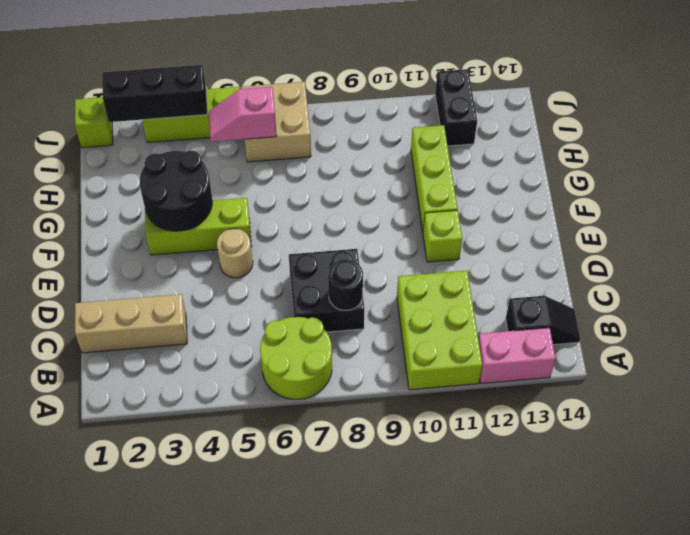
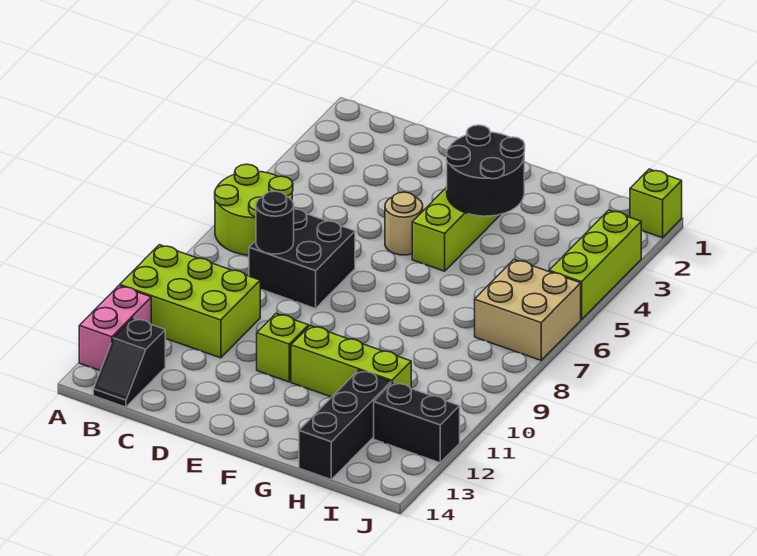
tan brick C1:C3 level 1 -> none
pink slope I5:I6 level 2 top 6 -> none
black brick J2:J4 level 2 -> black brick H12:H14 level 1

